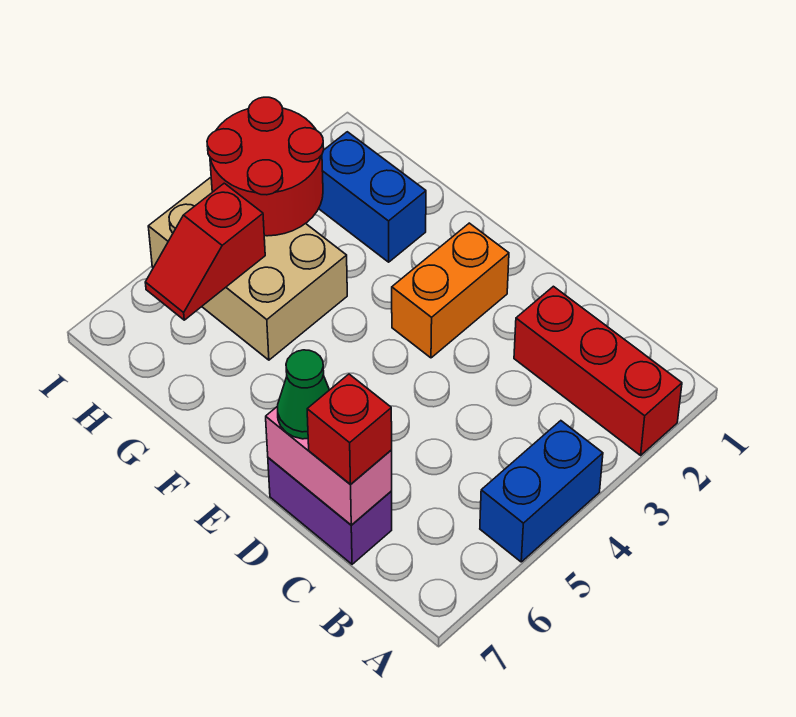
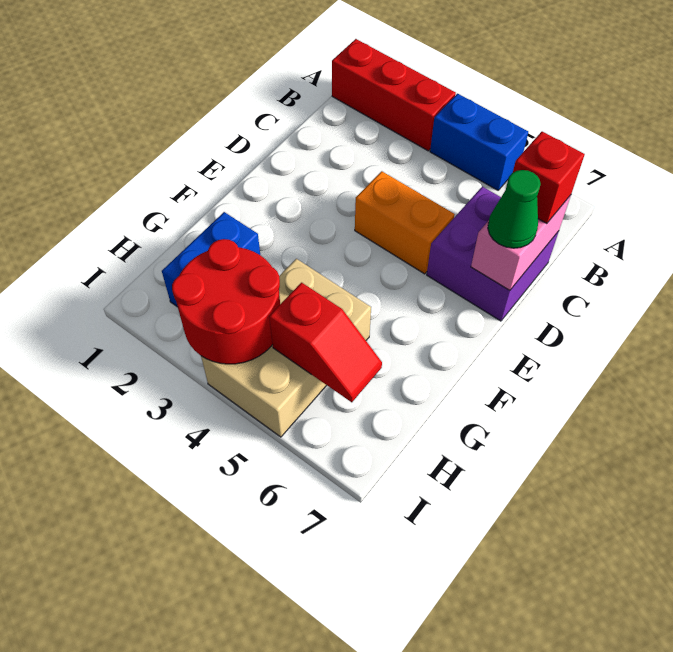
red brick A2:C2 level 1 -> red brick A1:A3 level 1
purple brick C7:D7 level 1 -> purple brick C6:D7 level 1
orange brick E2:E3 level 1 -> orange brick D4:D5 level 1

